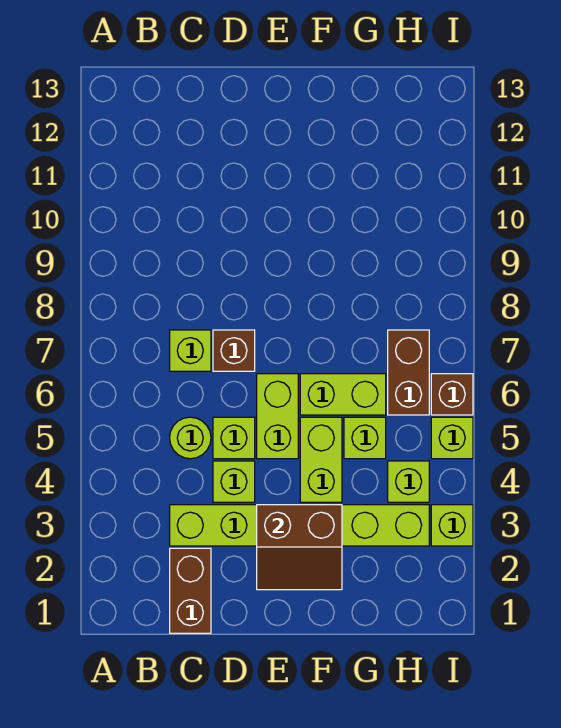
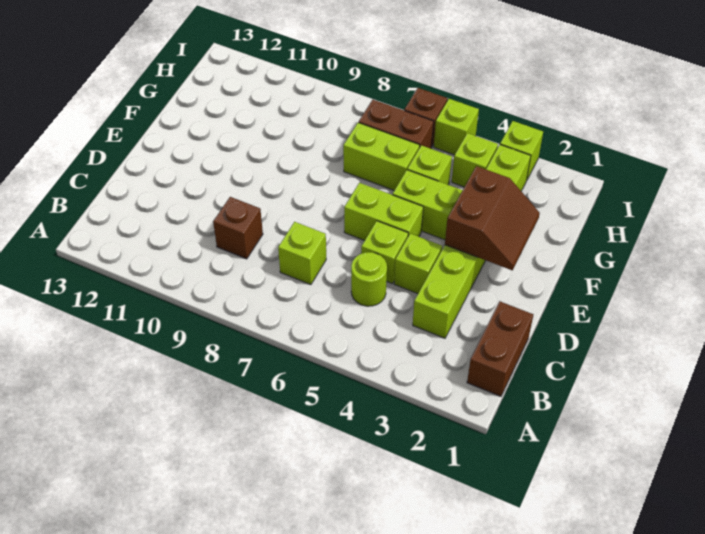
brown brick C1:C2 level 1 -> brown brick B1:C1 level 1
brown brick D7 level 1 -> brown brick C9 level 1
lime brick F6:G6 level 1 -> lime brick G6:G7 level 1

